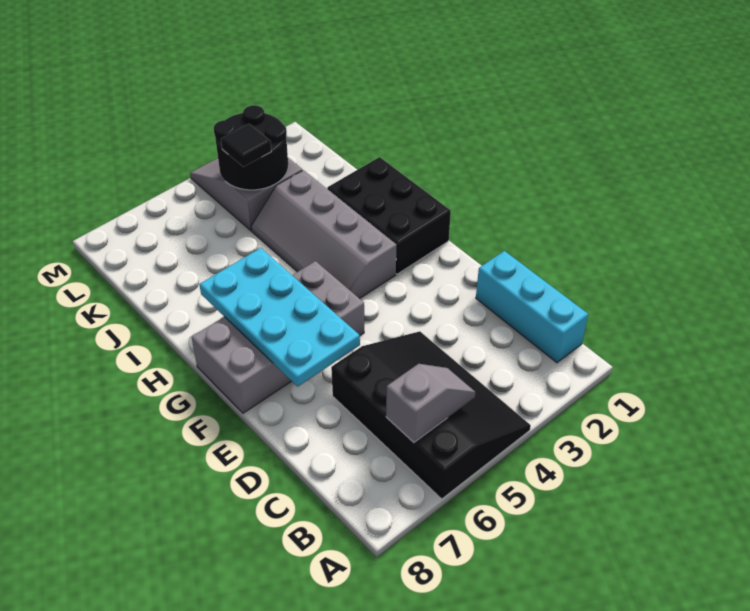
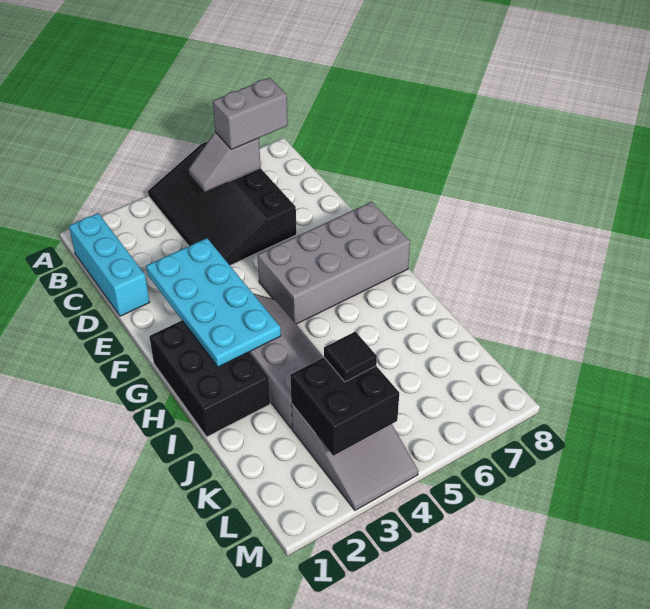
none -> grey brick B6:B7 level 3
cyan plate E6:H7 level 2 -> cyan plate E2:H3 level 2
black round brick K3:L4 level 2 -> black brick K3:L4 level 2

